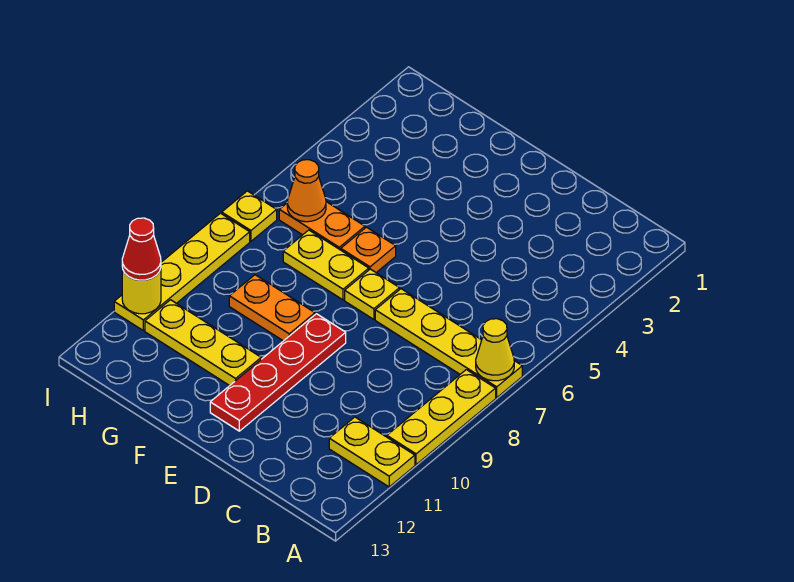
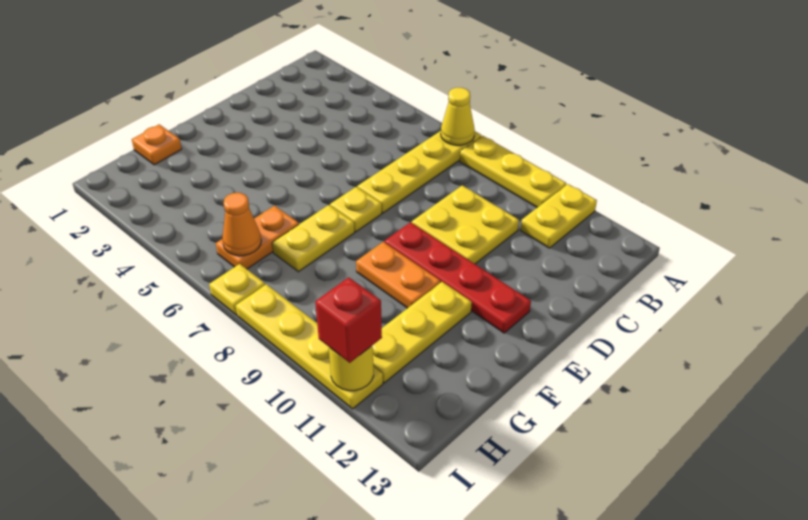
none -> yellow plate C9:D10 level 1
orange plate F6 level 1 -> orange plate G1 level 1
orange plate F9:G9 level 1 -> orange plate F9:F10 level 1
red cone I11 level 3 -> red brick I11 level 3

